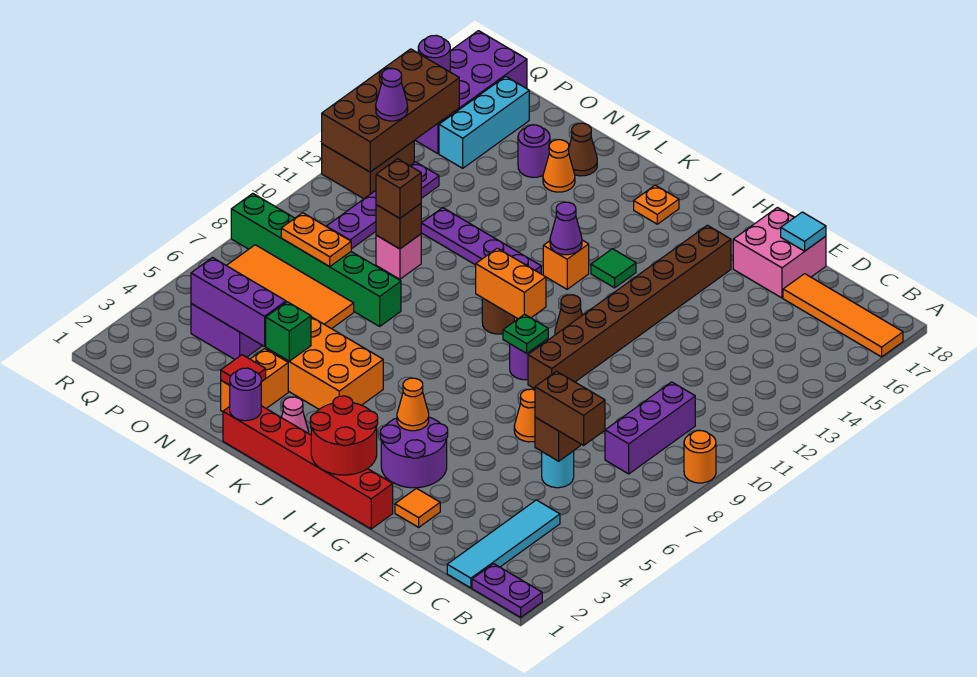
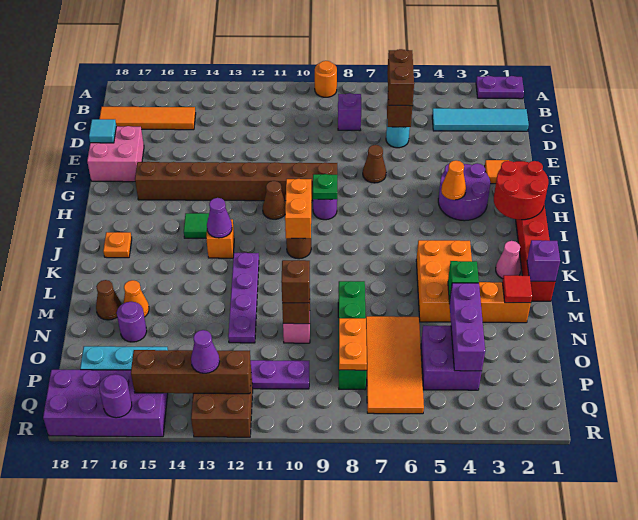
purple plate A1:B1 level 1 -> purple plate A1:A2 level 1
orange tile A17:D17 level 1 -> orange tile C15:C18 level 1
purple brick C8:C10 level 1 -> purple brick C8 level 1
orange cone F7 level 1 -> brown cone F7 level 1
purple round brick L1 level 2 -> purple brick L1 level 2
green brick M8:R8 level 1 -> green brick M8:P8 level 1
brown brick Q12:R15 level 2 -> brown brick Q12:Q15 level 2

